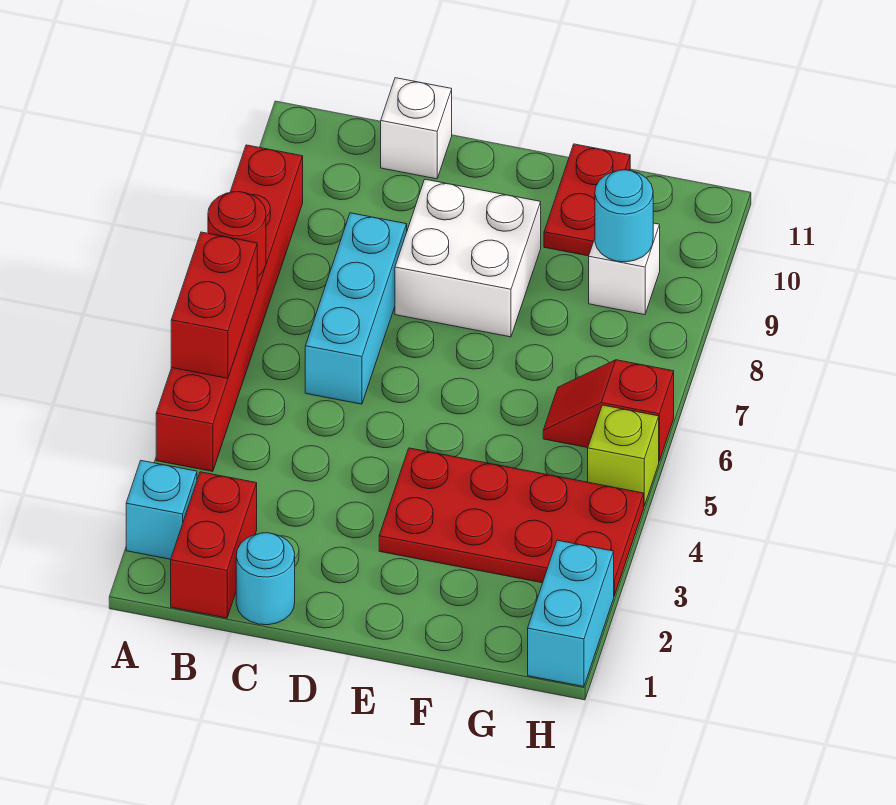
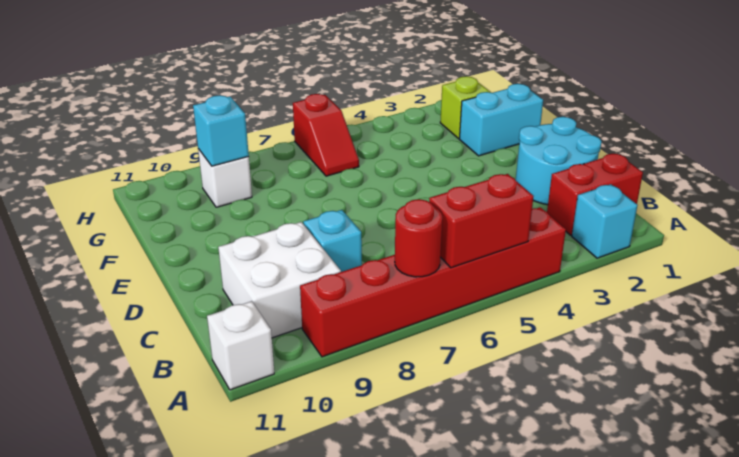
cyan round brick C1 level 1 -> cyan round brick C1:D2 level 1
cyan brick C6:C8 level 1 -> cyan brick C8 level 1
white brick C11 level 1 -> white brick A11 level 1
white brick D8:E9 level 1 -> white brick B9:C10 level 1
red plate E3:H4 level 1 -> none
red plate F10:F11 level 1 -> none
cyan round brick G9 level 2 -> cyan brick G9 level 2
cyan brick H1:H2 level 1 -> cyan brick F1:F2 level 1
lime brick H5 level 1 -> lime brick G2 level 1

